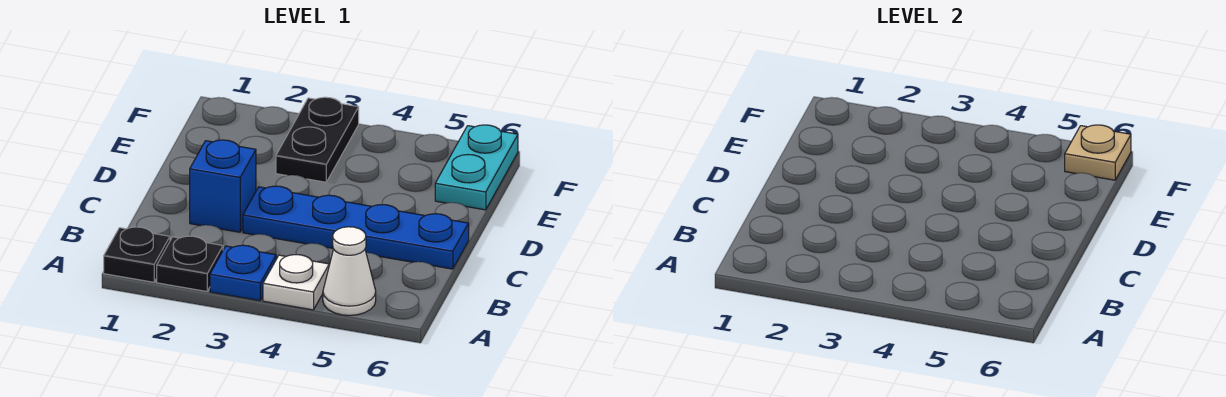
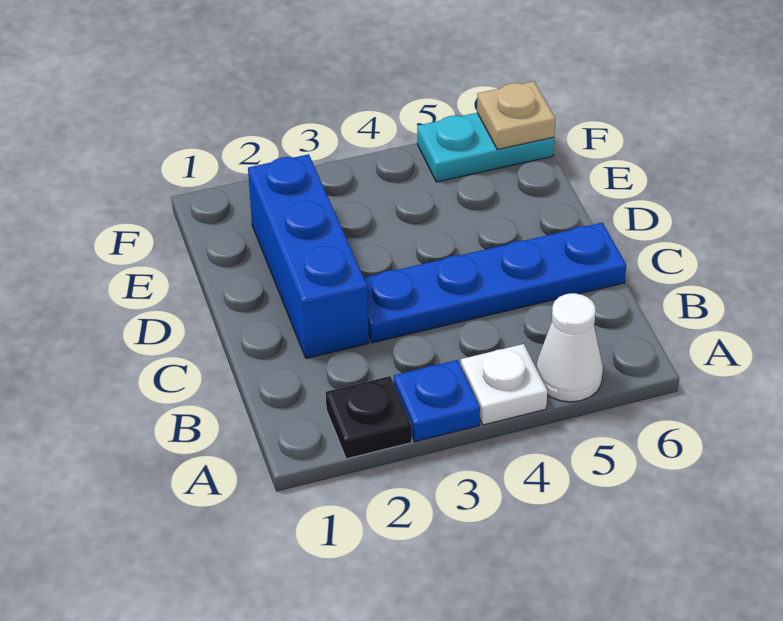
black plate A1 level 1 -> none
blue brick C2 level 1 -> blue brick C2:E2 level 1
black plate E3:F3 level 1 -> none
cyan plate E6:F6 level 1 -> cyan plate F5:F6 level 1

